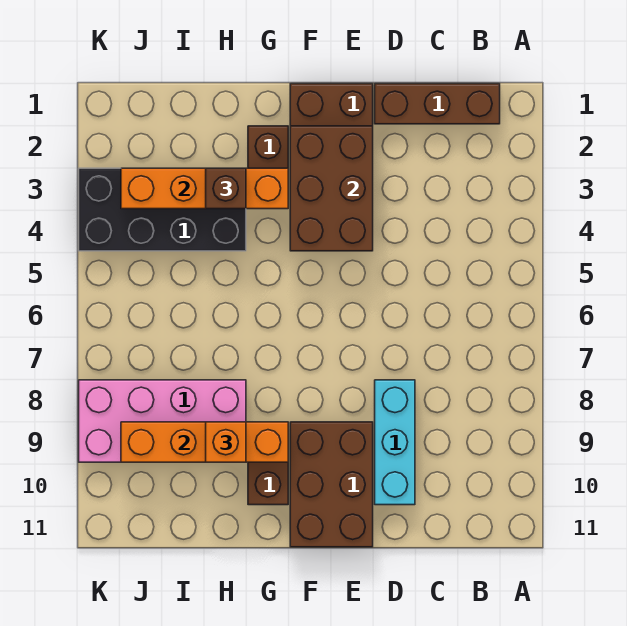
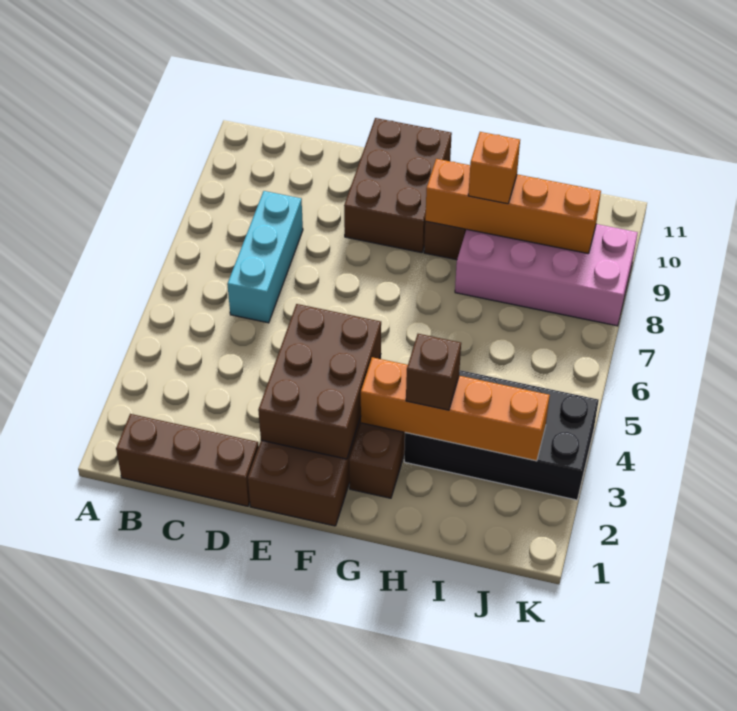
cyan brick D8:D10 level 1 -> cyan brick C6:C8 level 1

